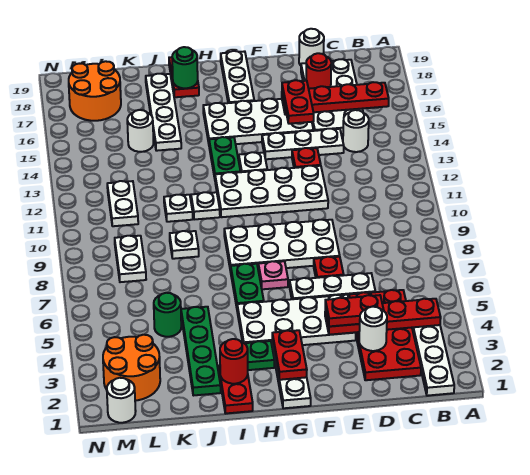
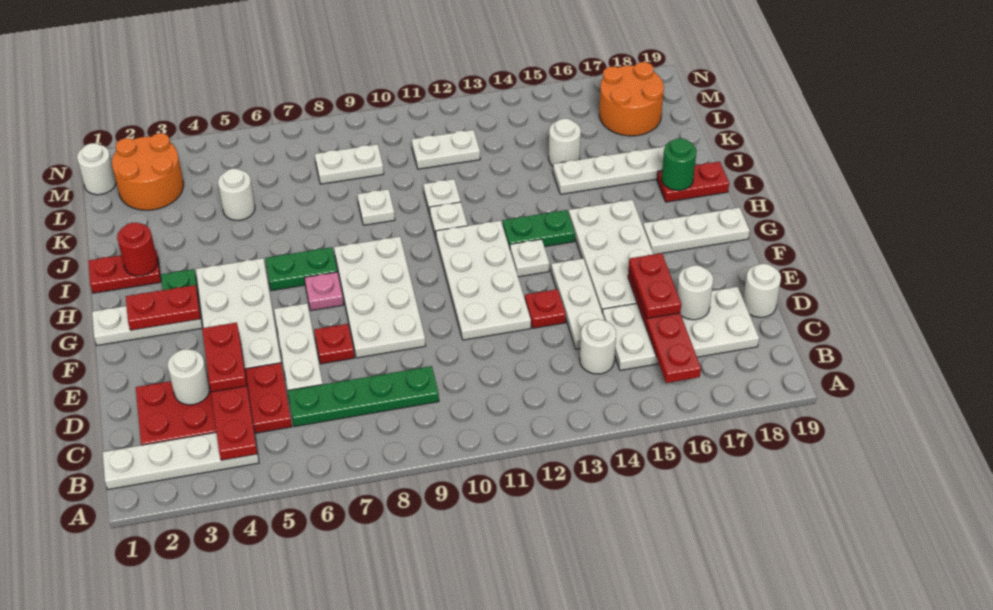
red round brick D17 level 2 -> white round brick D17 level 2
red plate E15:E16 level 3 -> red plate D16:E16 level 3
green plate J2:J5 level 1 -> green plate C6:C9 level 1
green round brick K5 level 1 -> white round brick K5 level 1

